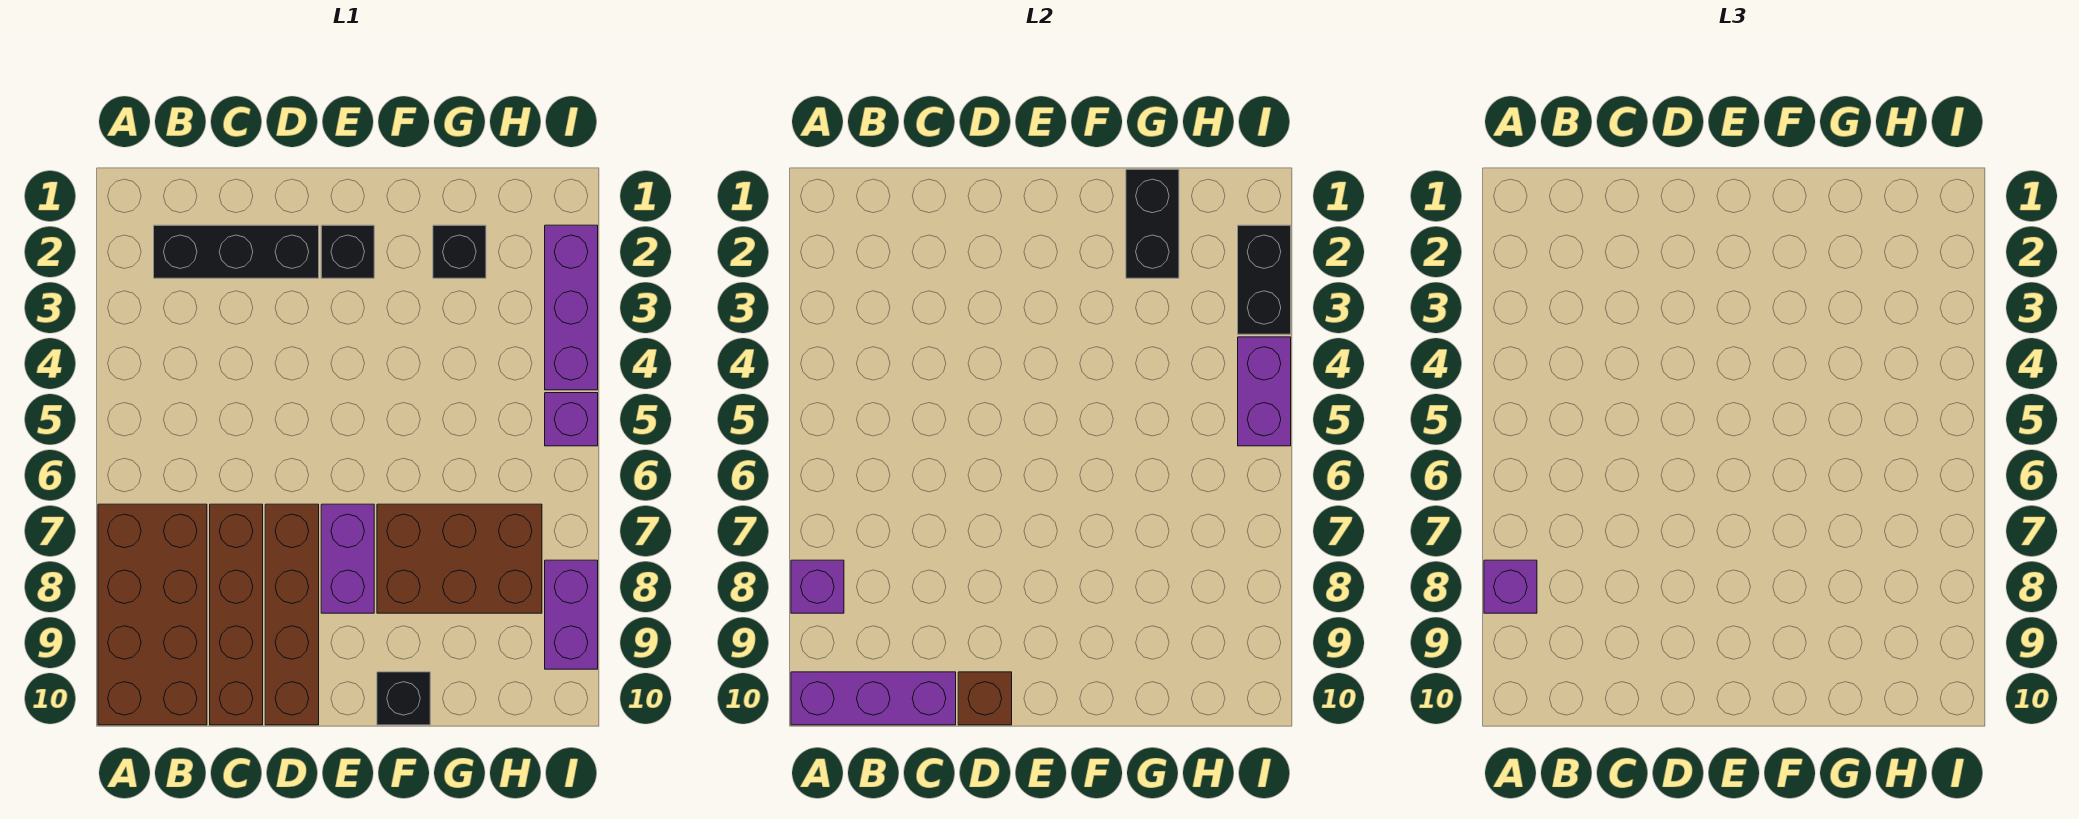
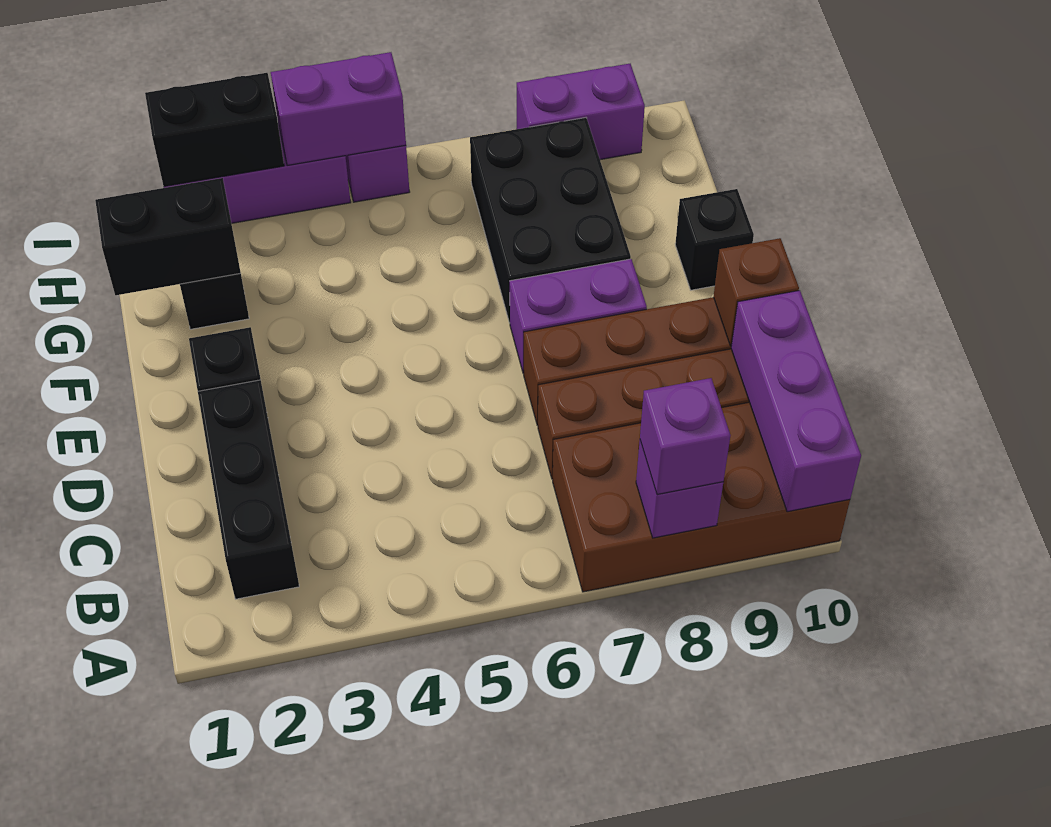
brown brick F7:H8 level 1 -> black brick F7:H8 level 1

